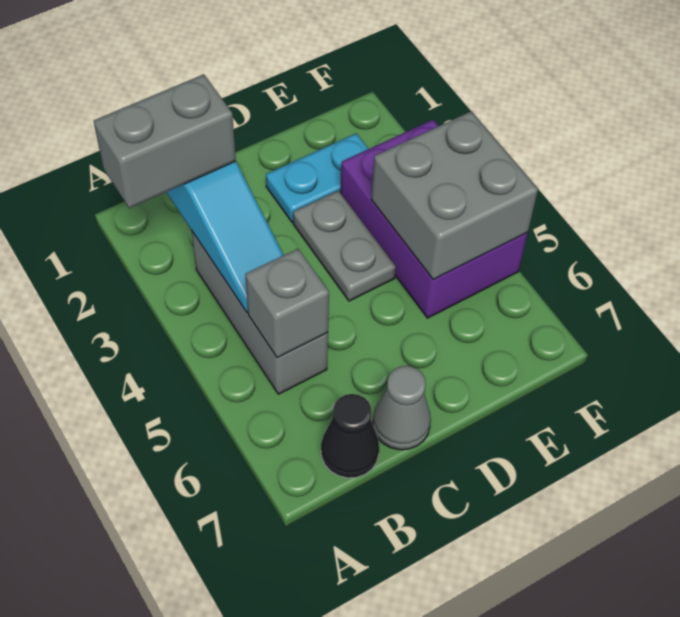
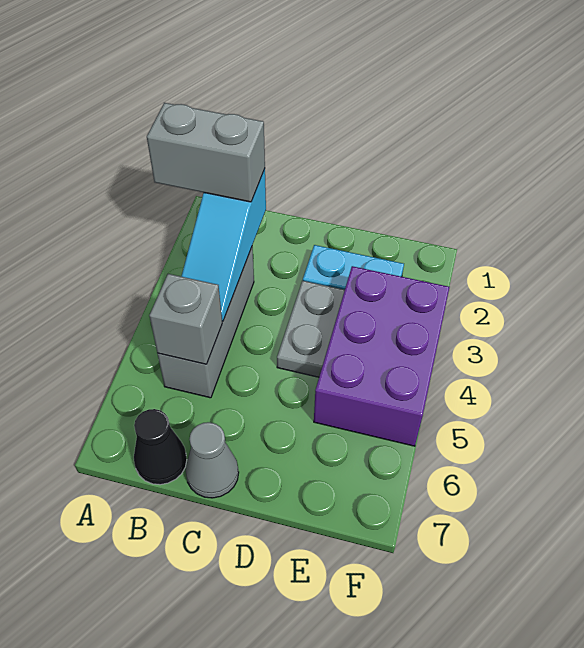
grey brick E4:F5 level 2 -> none

